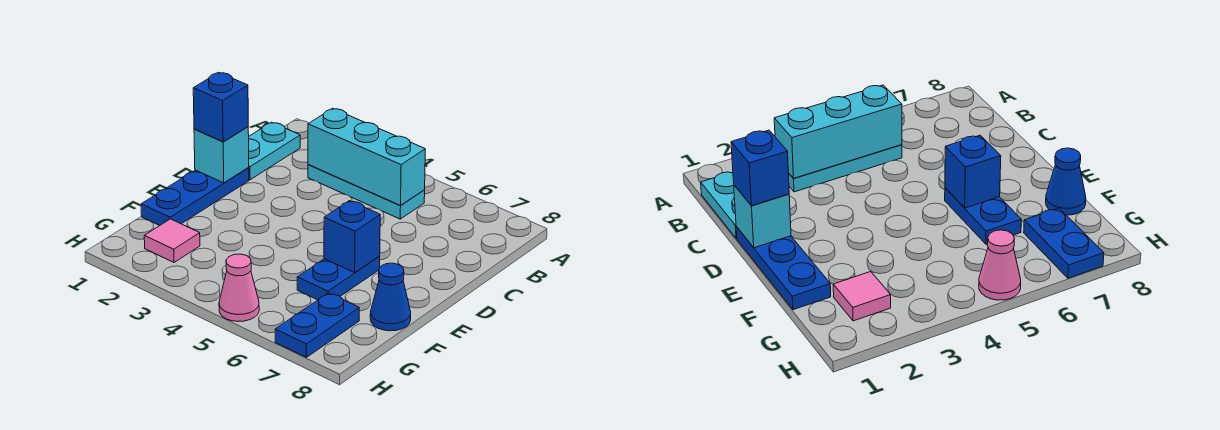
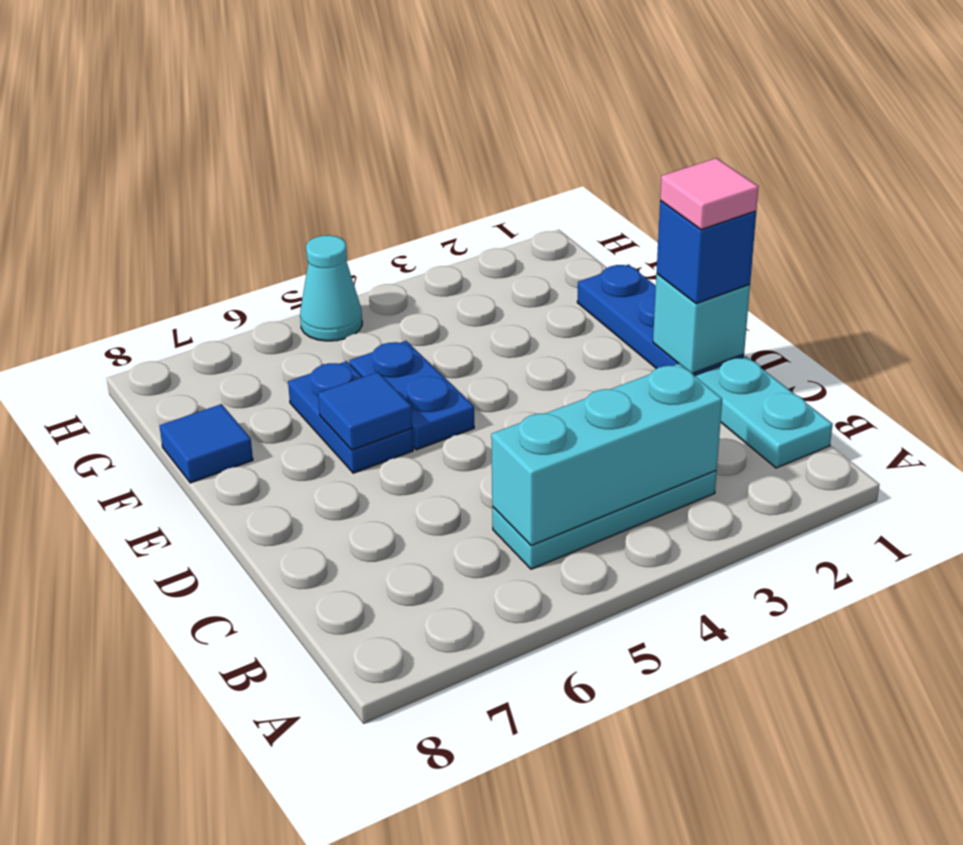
blue brick E6 level 2 -> blue tile E6 level 2
blue cone F8 level 1 -> blue tile F8 level 1
pink tile G2 level 1 -> pink tile D1 level 4
blue plate G7:H7 level 1 -> blue plate E5:F5 level 1
pink cone H5 level 1 -> cyan cone H5 level 1

